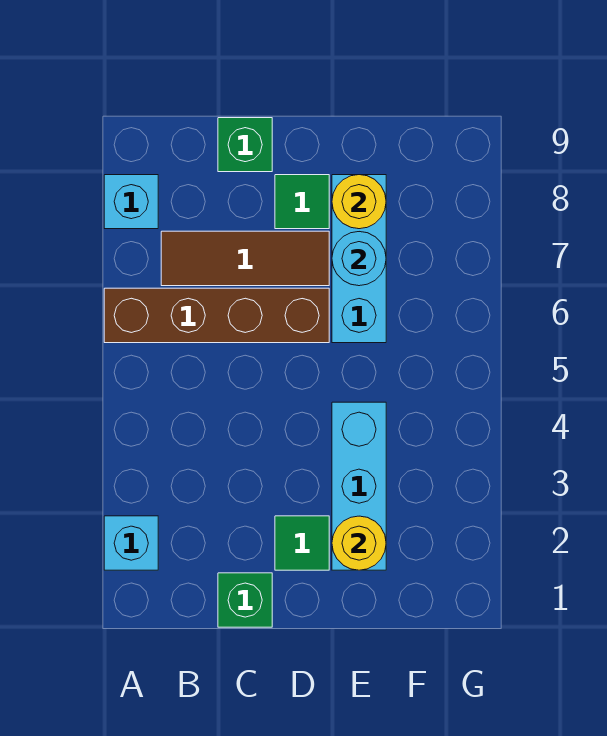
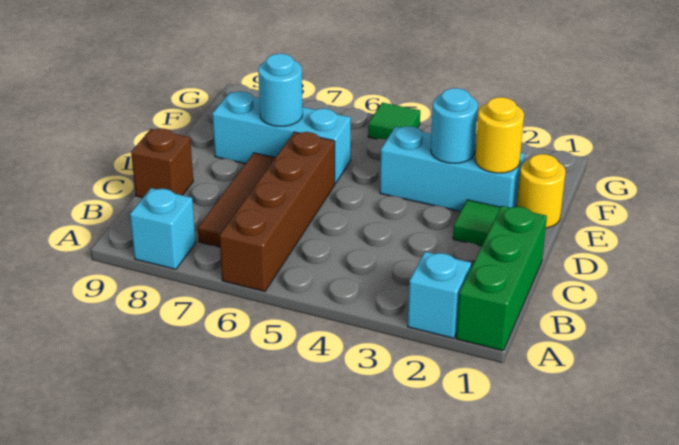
green brick C1 level 1 -> green brick A1:C1 level 1
green brick C9 level 1 -> brown brick C9 level 1
green tile D8 level 1 -> green tile G5 level 1
none -> cyan round brick E3 level 2
yellow round brick E8 level 2 -> yellow round brick E1 level 1

